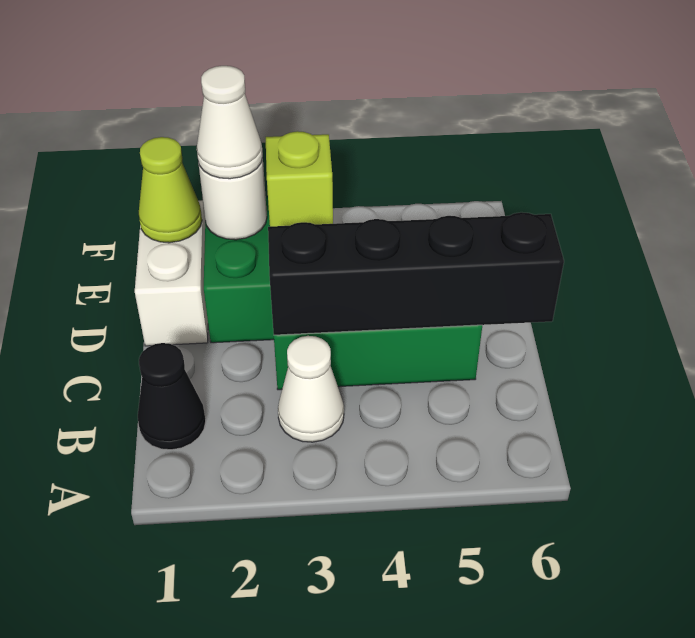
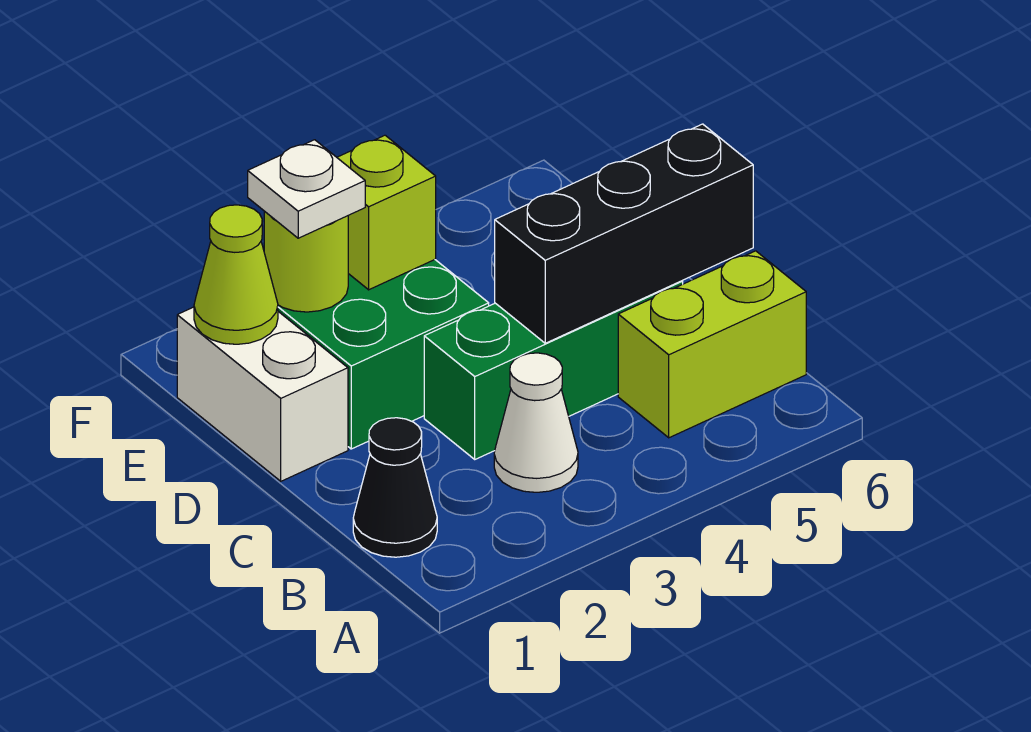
none -> lime brick B5:B6 level 1
black brick C3:C6 level 2 -> black brick C4:C6 level 2
white round brick E2 level 2 -> lime round brick E2 level 2
white cone E2 level 3 -> white plate E2 level 3

